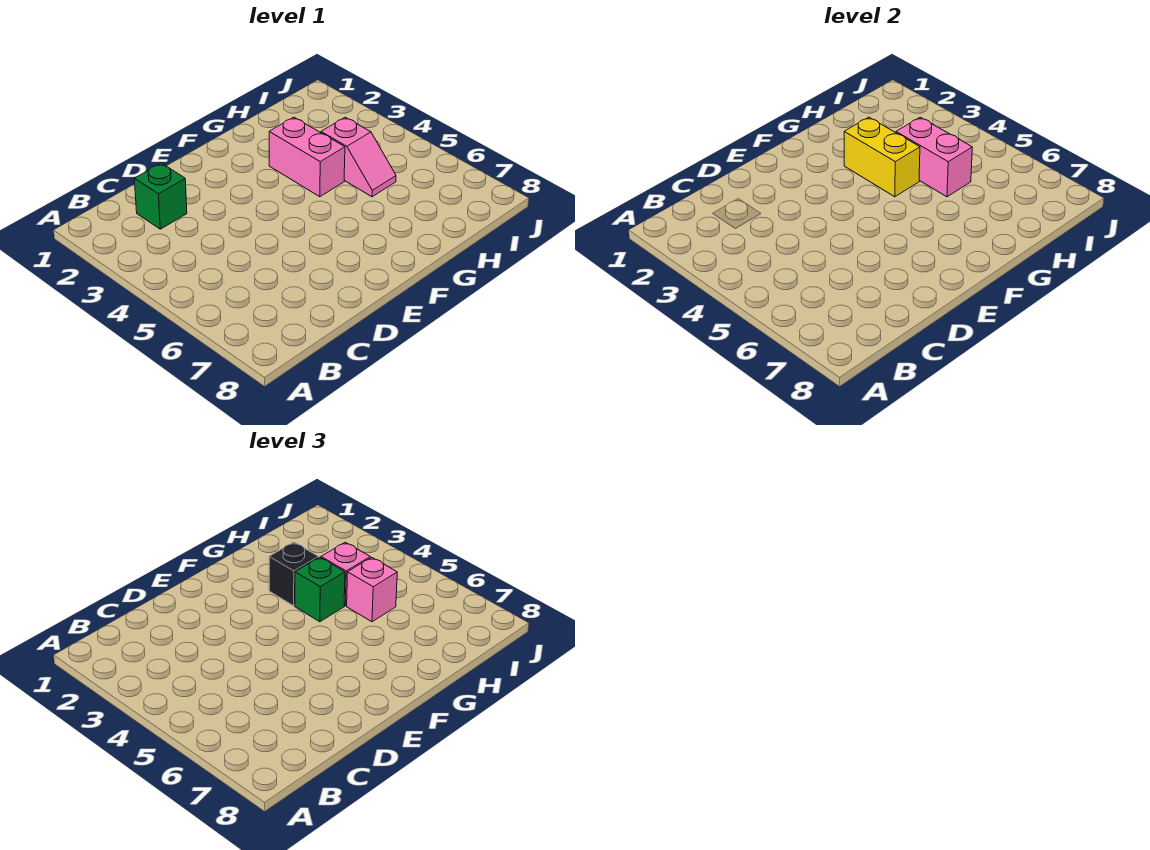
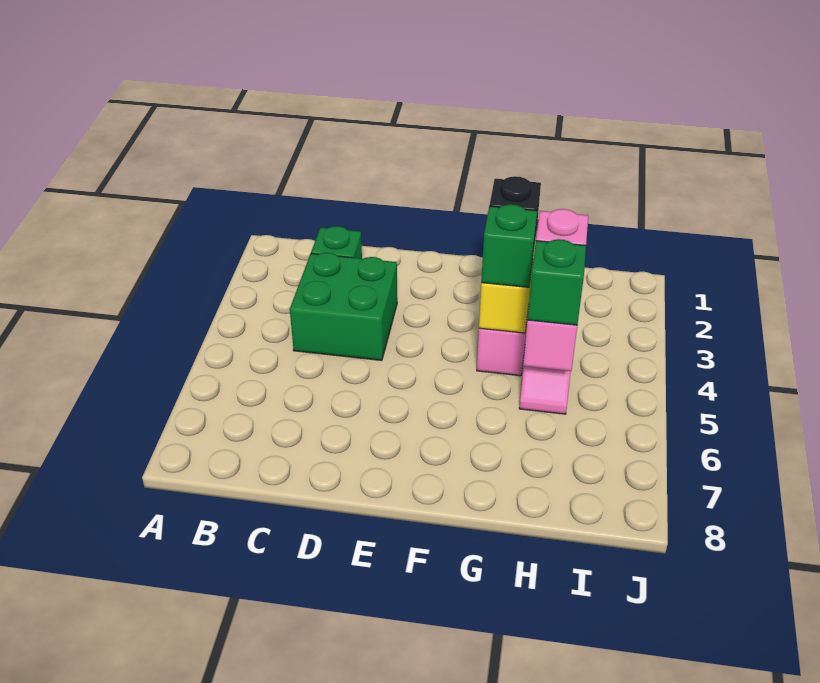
none -> green brick C3:D4 level 1
pink brick H5 level 3 -> green brick H5 level 3

